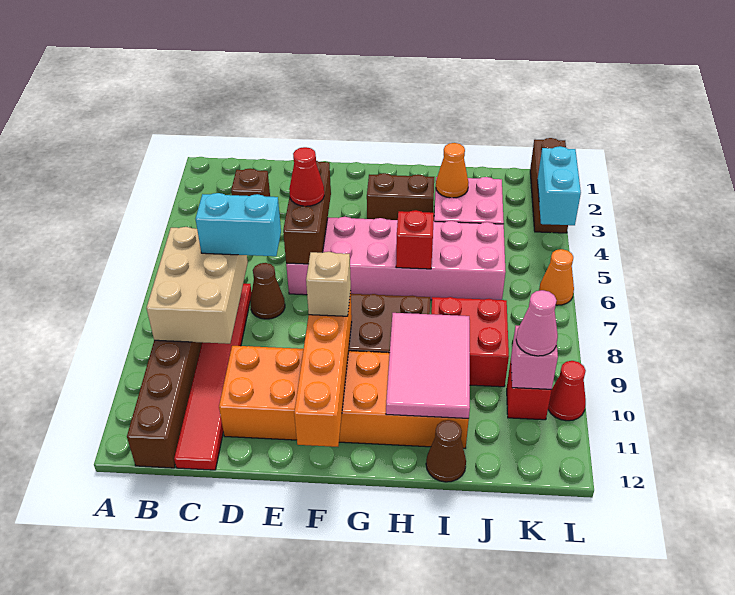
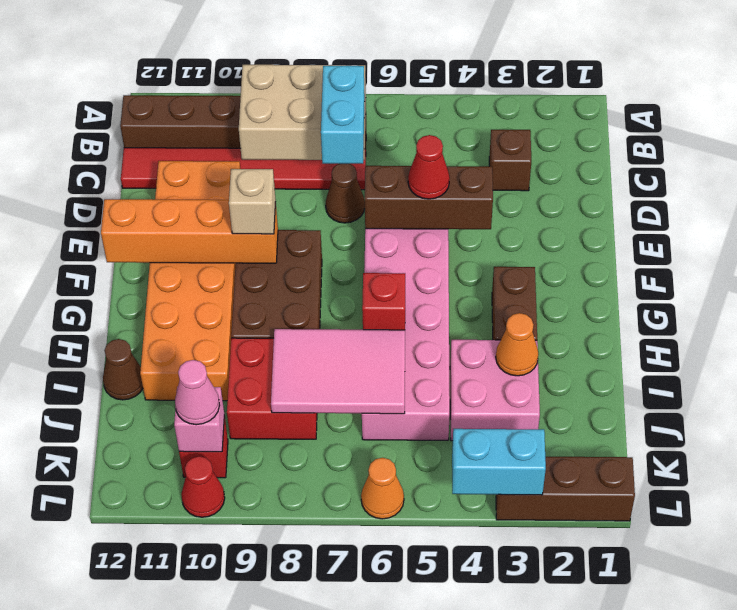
pink tile H9:I11 level 2 -> pink tile I6:J8 level 2

